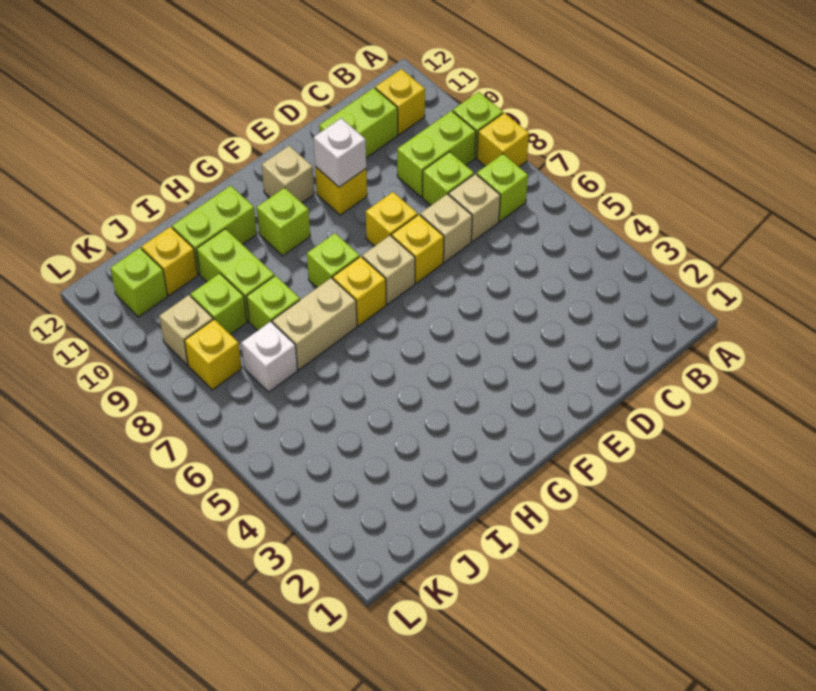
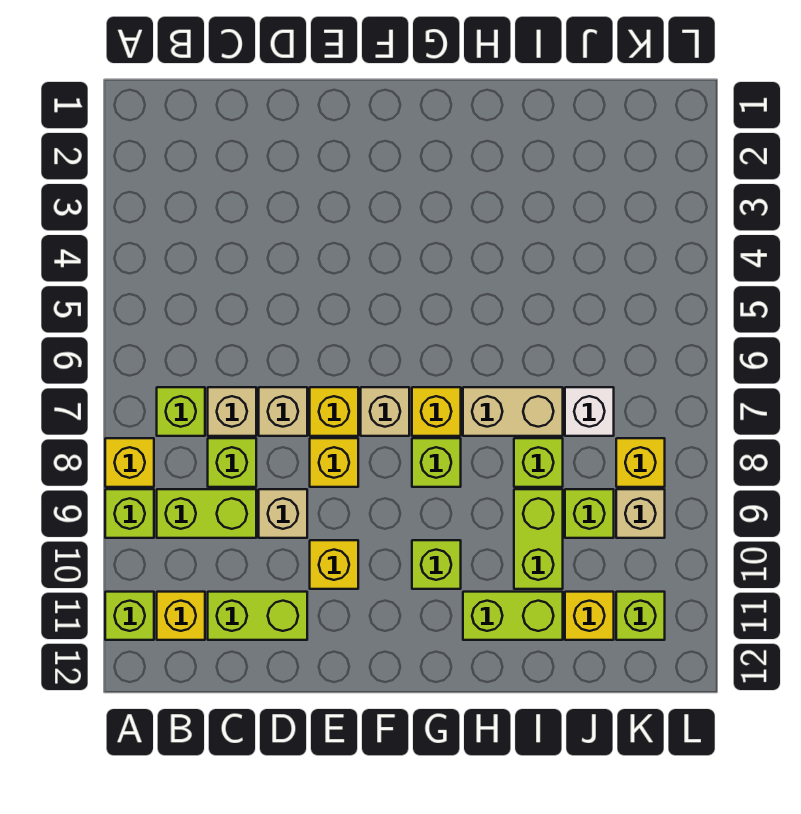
none -> lime brick A11 level 1
white brick E10 level 2 -> none
tan brick F11 level 1 -> tan brick D9 level 1

